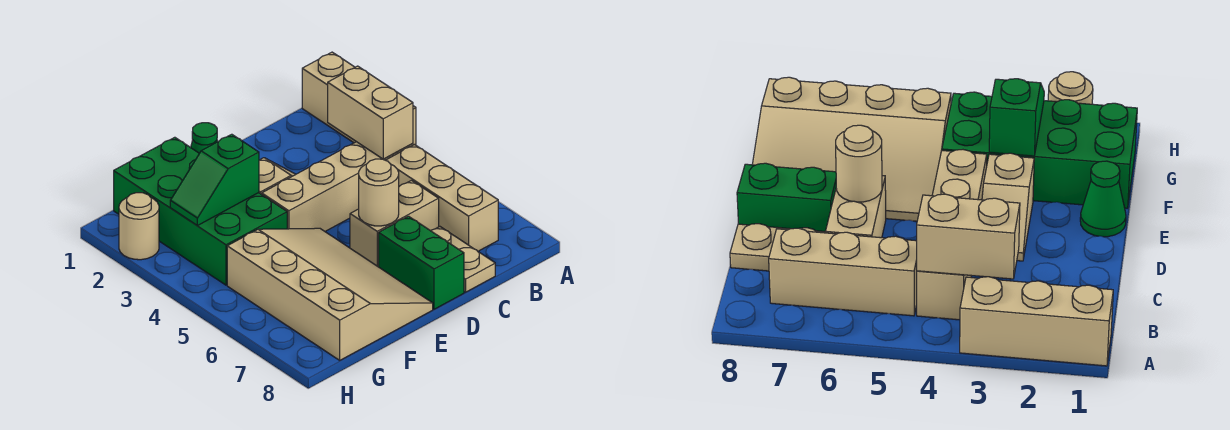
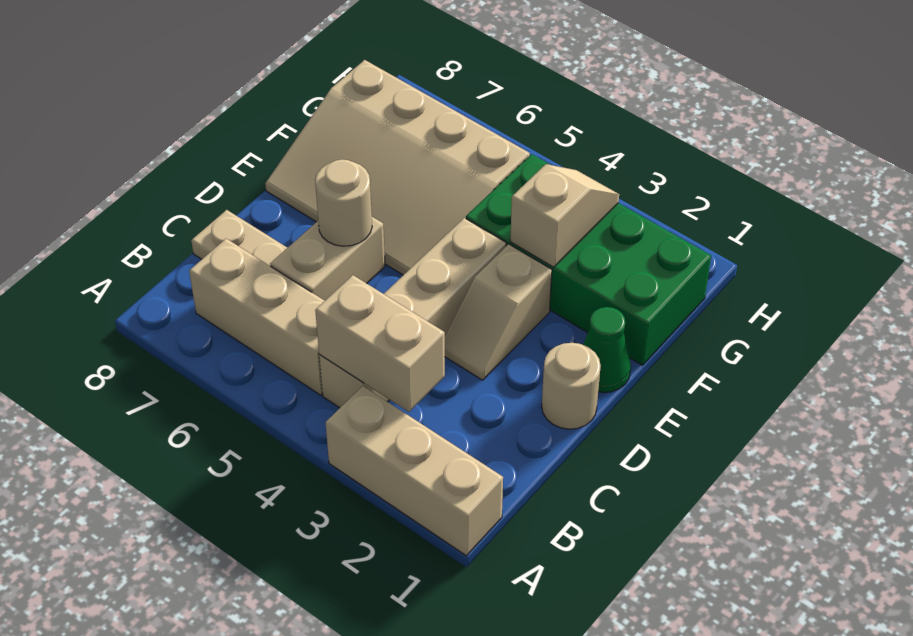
green brick D7:D8 level 1 -> none
green slope F3:G3 level 2 top F -> tan slope F3:G3 level 2 top F
tan round brick H2 level 1 -> tan round brick D1 level 1

